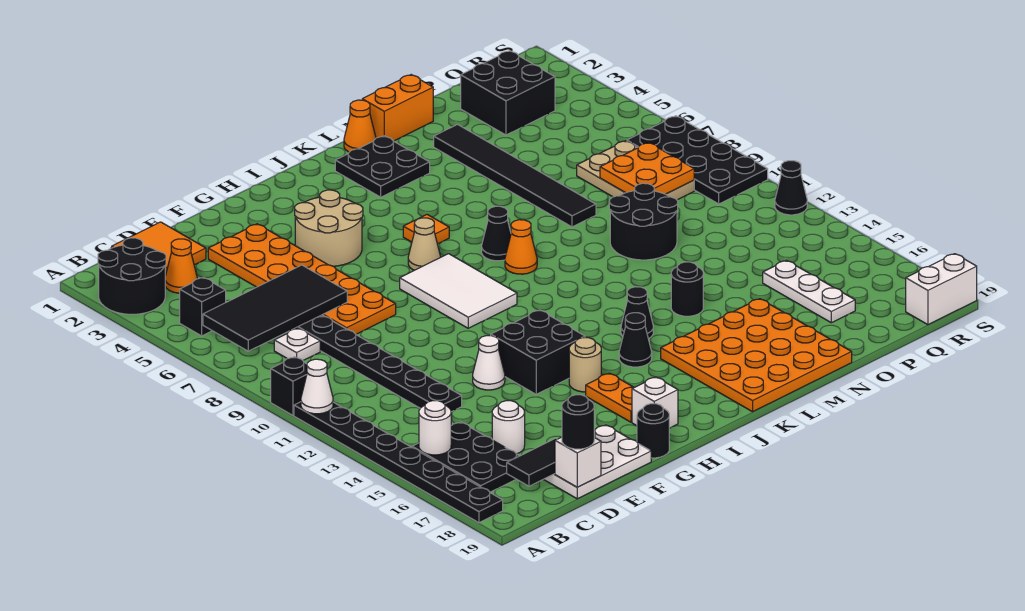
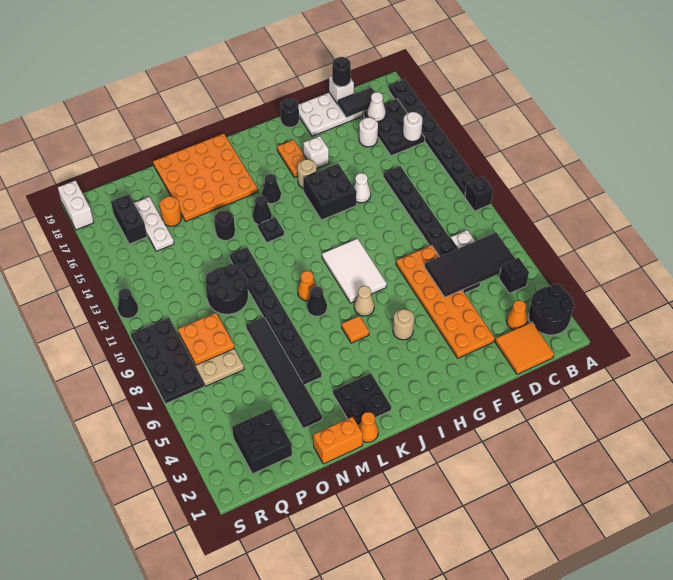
white cone A11 level 2 -> white cone C17 level 2
tan round brick G4:H5 level 1 -> tan round brick H5 level 1
white brick H18 level 1 -> white brick G16 level 1
none -> black plate K13 level 1
none -> black plate M5:M12 level 1
none -> orange round brick O16 level 1
none -> black brick Q16:Q17 level 1
white brick R19:S19 level 1 -> white brick S18:S19 level 1

